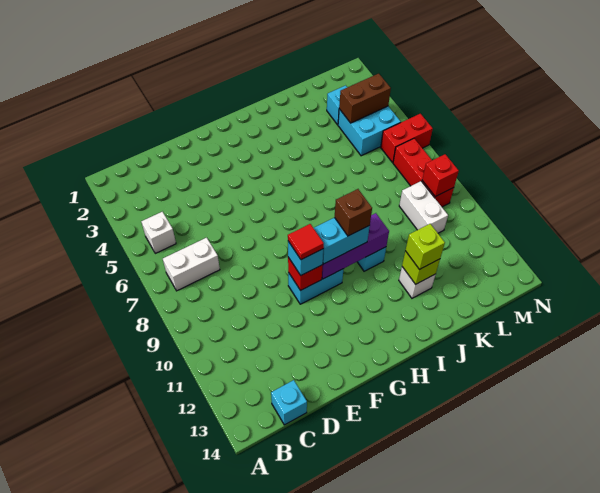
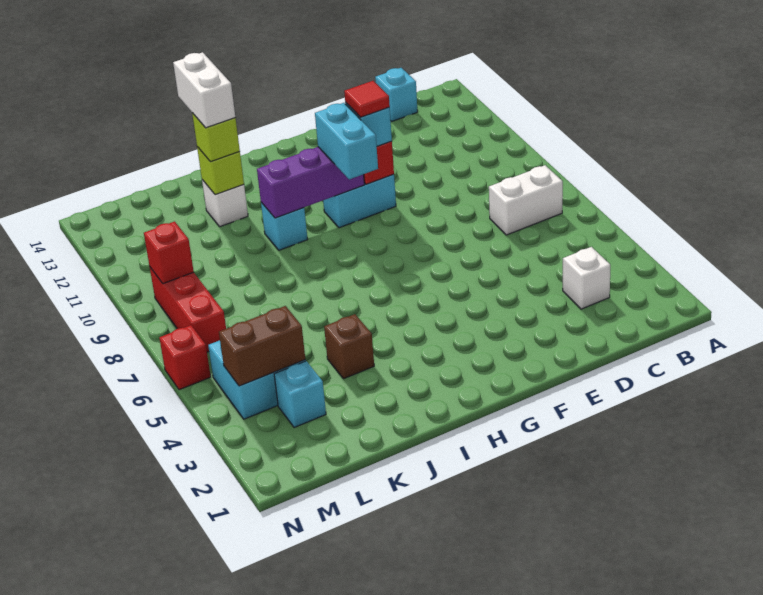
white brick B5 level 1 -> white brick C3 level 1
cyan brick G10:H10 level 3 -> cyan brick G9:G10 level 3
brown brick H10 level 4 -> brown brick J4 level 1
white brick L9:L10 level 1 -> white brick J12:J13 level 4
red brick M6:N6 level 1 -> red brick N6 level 1

